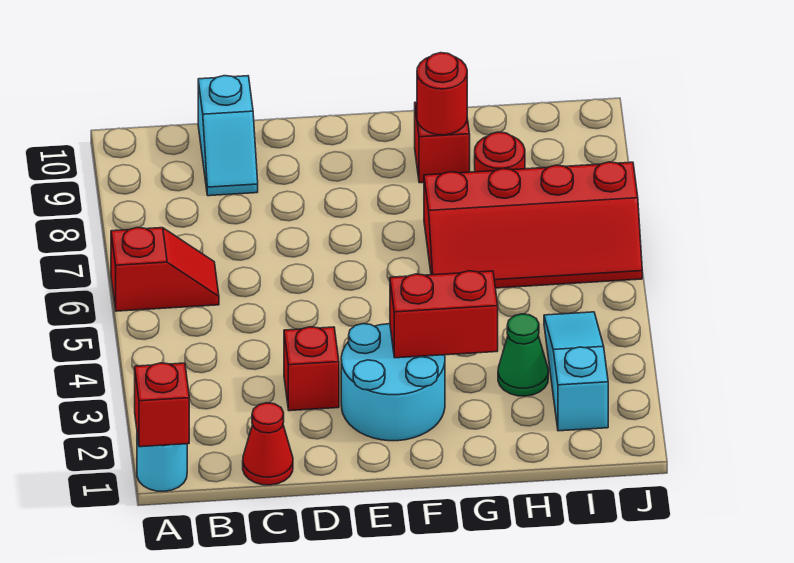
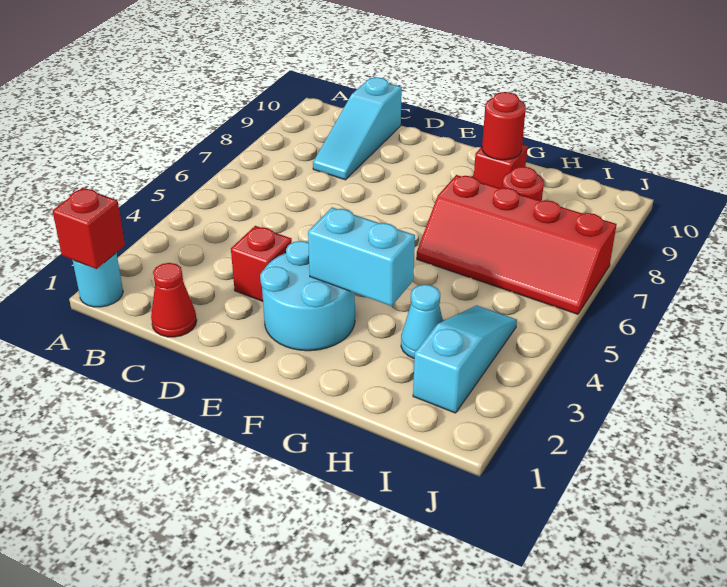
red slope A6:B6 level 1 top A -> none
cyan slope C9:C10 level 1 top 10 -> cyan slope C8:C10 level 1 top 10
red brick F3:G3 level 2 -> cyan brick F3:G3 level 2
green cone H3 level 1 -> cyan cone H3 level 1

